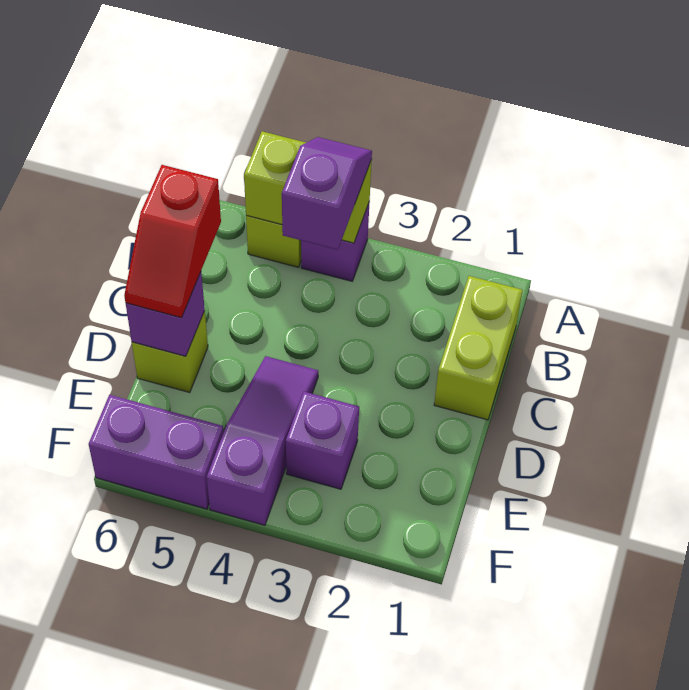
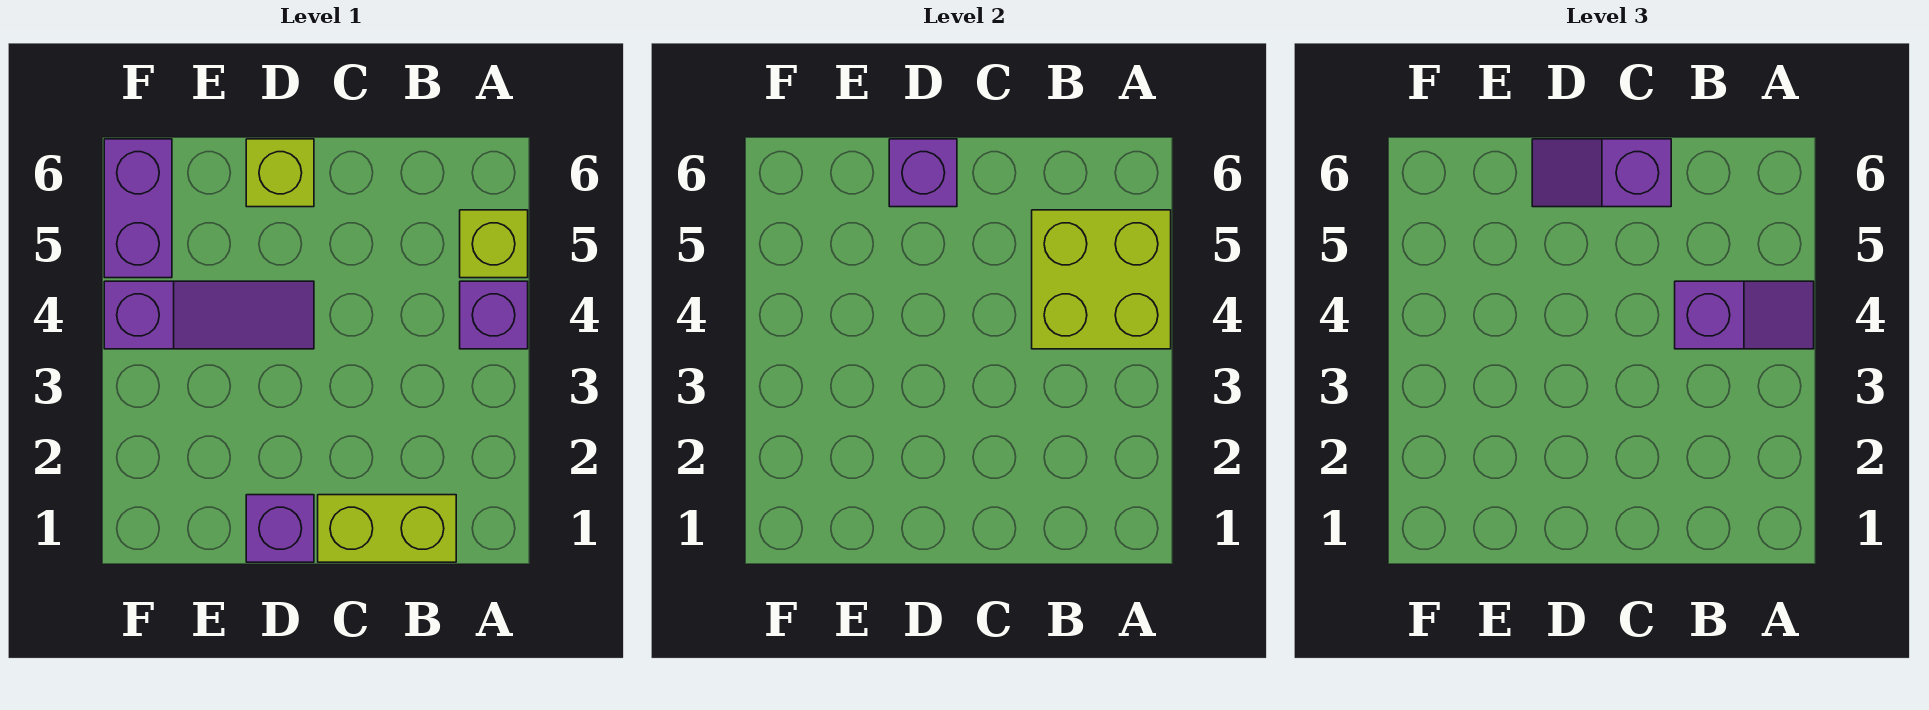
lime brick A4:A5 level 2 -> lime brick A4:B5 level 2
red slope C6:D6 level 3 top C -> purple slope C6:D6 level 3 top C
purple brick E3 level 1 -> purple brick D1 level 1

